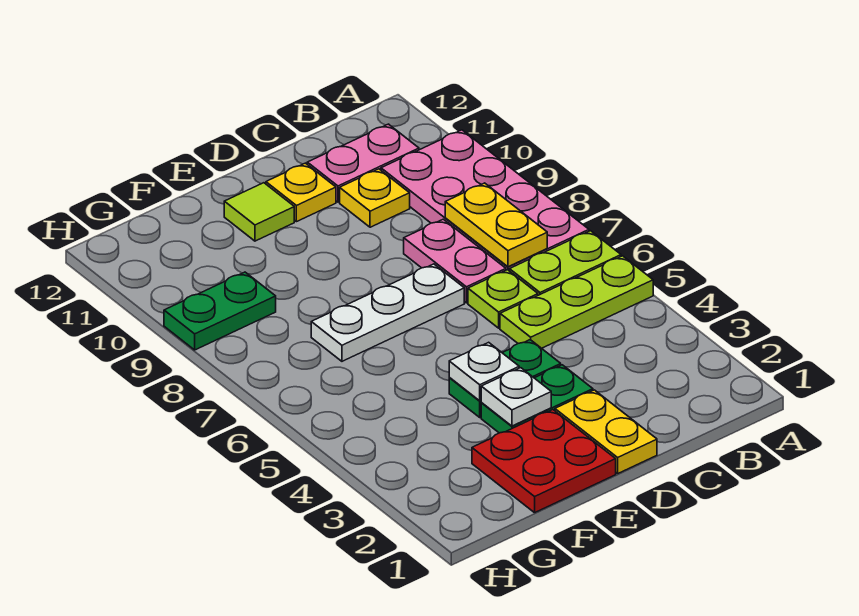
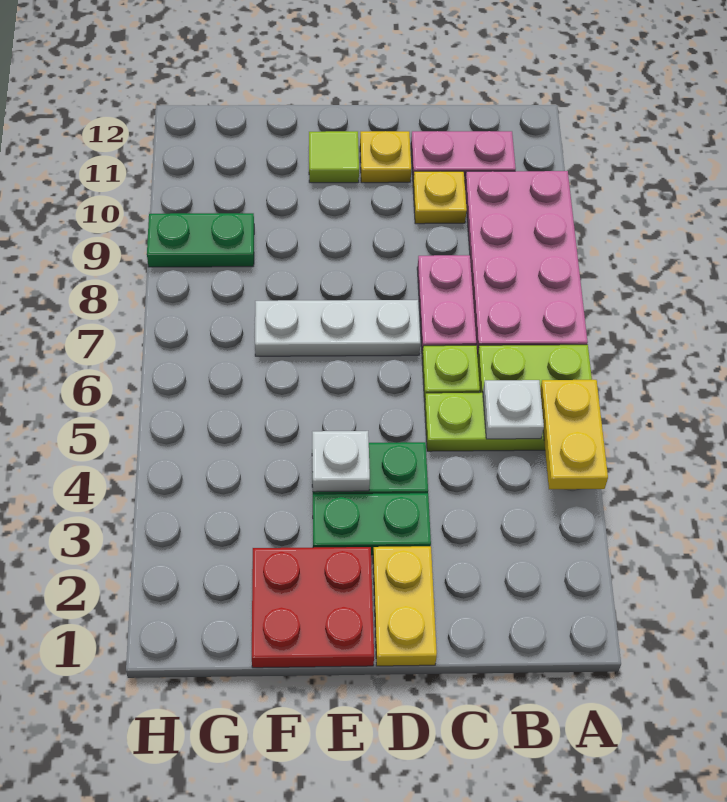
yellow plate B7:B8 level 2 -> yellow plate A4:A5 level 2
white plate E3 level 2 -> white plate B5 level 2

